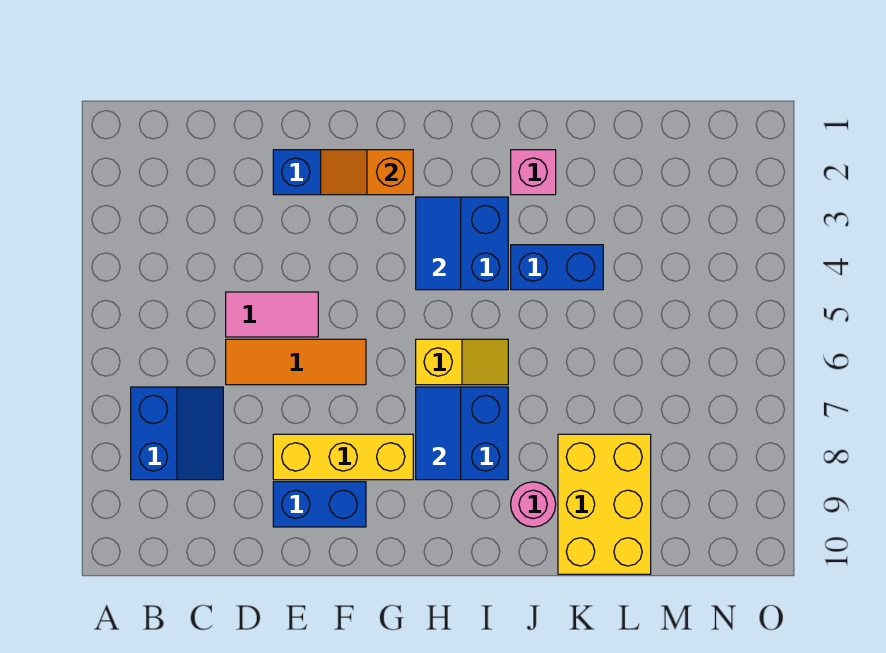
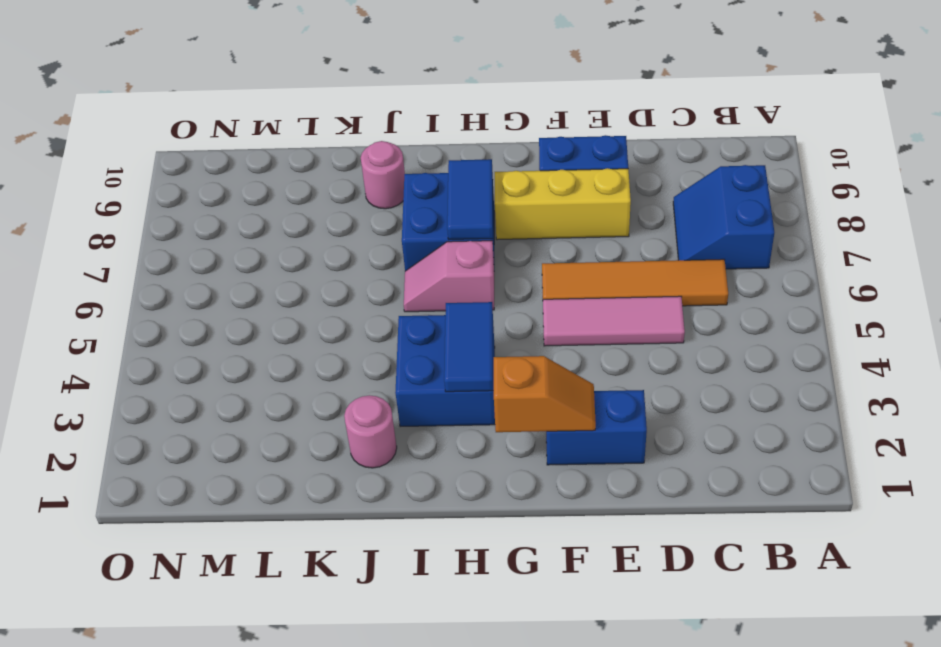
pink tile D5:E5 level 1 -> pink tile D5:F5 level 1
orange tile D6:F6 level 1 -> orange tile C6:F6 level 1
yellow slope H6:I6 level 1 top H -> pink slope H6:I6 level 1 top H
pink brick J2 level 1 -> pink round brick J2 level 1
blue brick J4:K4 level 1 -> none
yellow brick K8:L10 level 1 -> none

